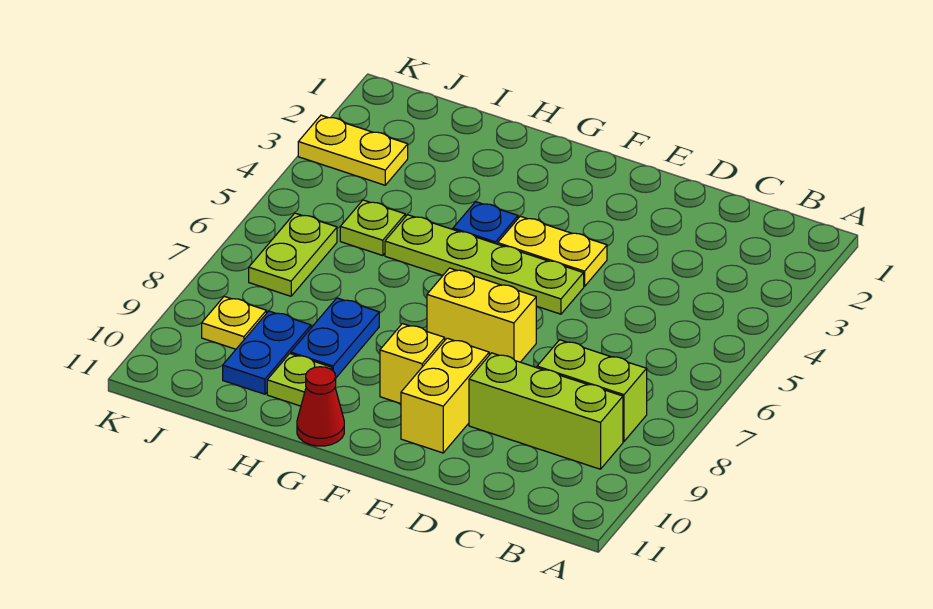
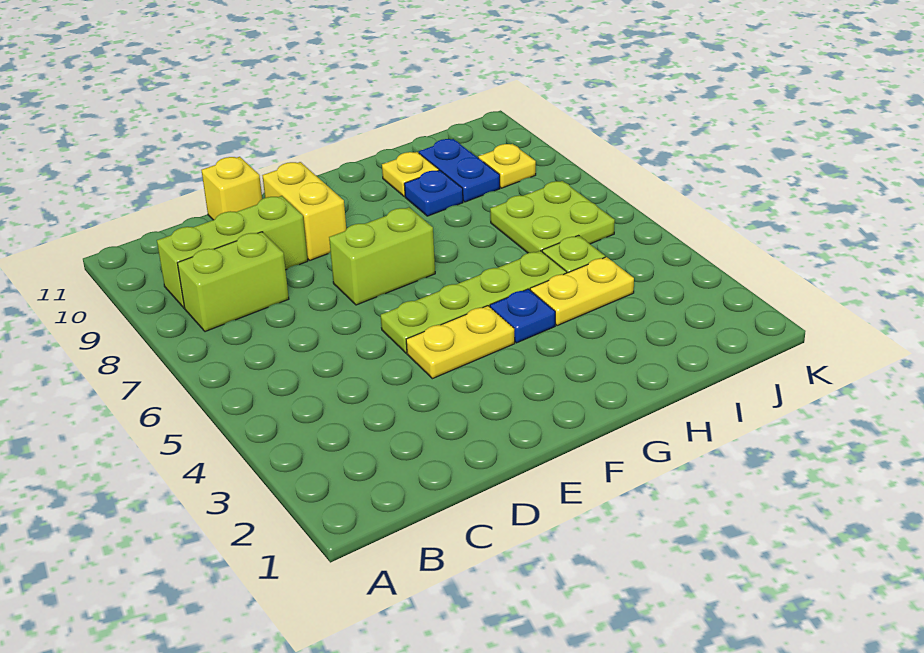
yellow brick E7:F7 level 1 -> lime brick E7:F7 level 1
yellow brick F9 level 1 -> yellow brick D11 level 1
red cone G11 level 1 -> none
blue plate H8:H9 level 1 -> blue plate H9 level 1
lime plate H10 level 1 -> yellow plate H10 level 1
yellow plate J3:K3 level 1 -> yellow plate H4:I4 level 1
lime plate J6:J7 level 1 -> lime plate I6:J7 level 1

